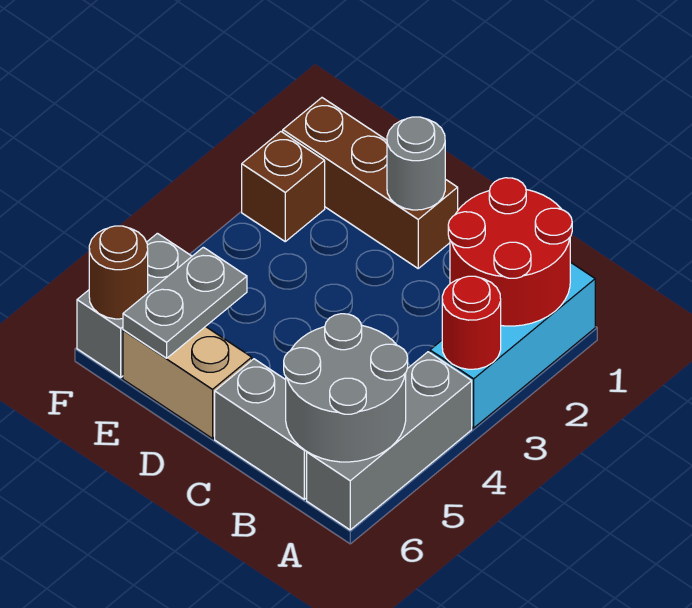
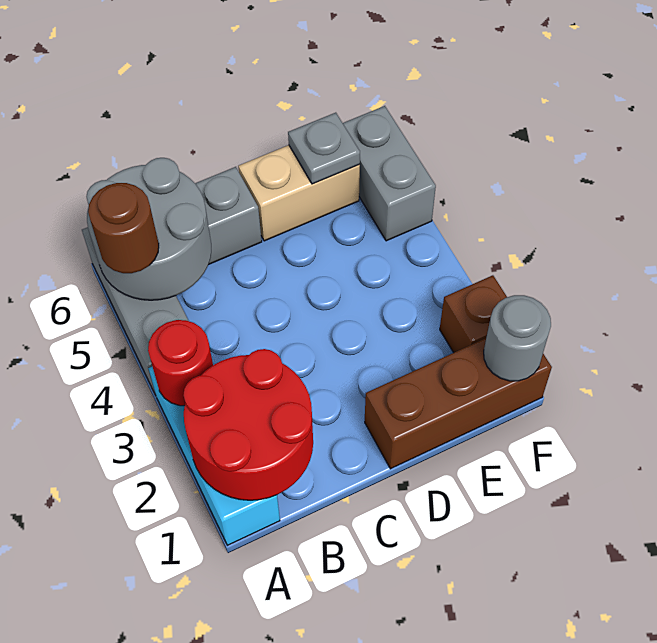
grey round brick D1 level 2 -> grey round brick F1 level 2
grey plate E5:E6 level 2 -> grey plate E6 level 2
brown round brick F6 level 2 -> brown round brick A5 level 3

